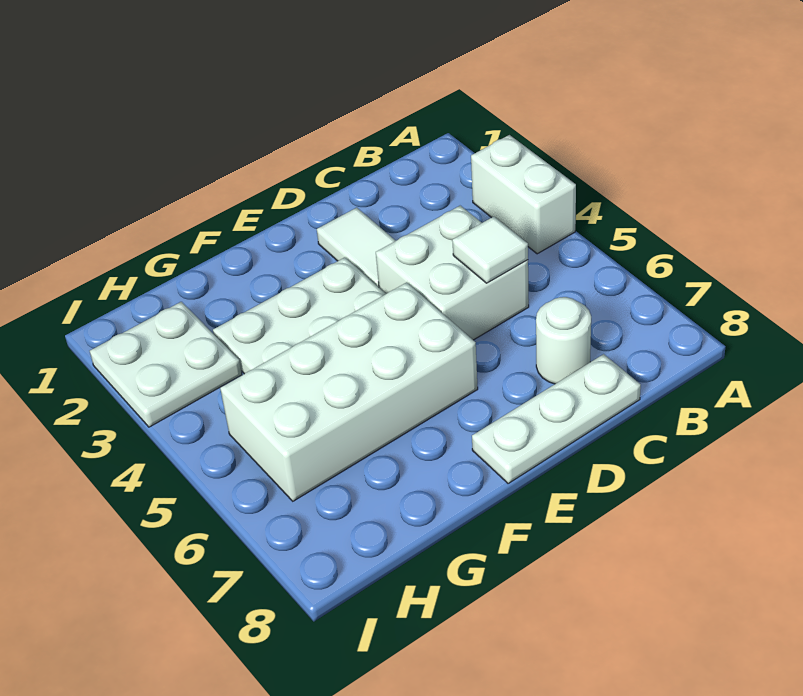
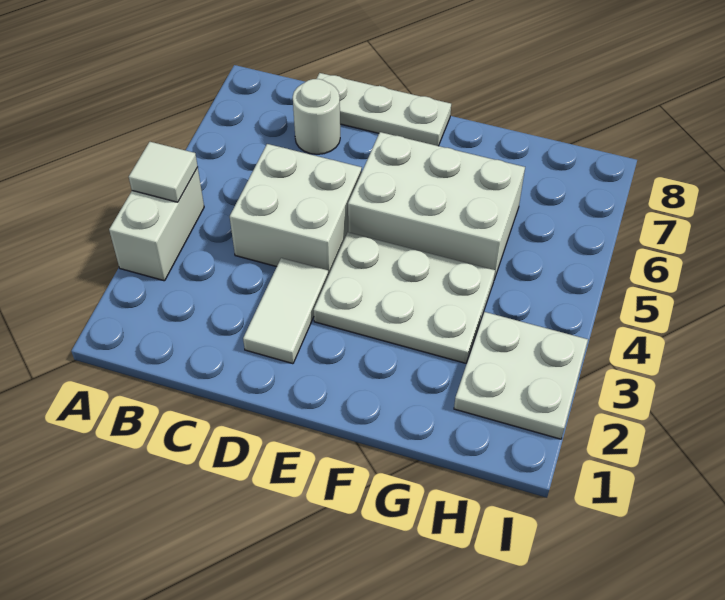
white tile C5 level 2 -> white tile A4 level 2
white brick E5:H6 level 1 -> white brick E5:G6 level 1

